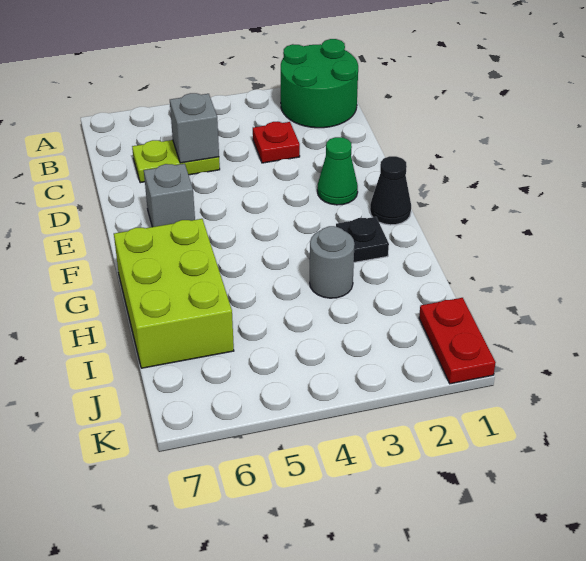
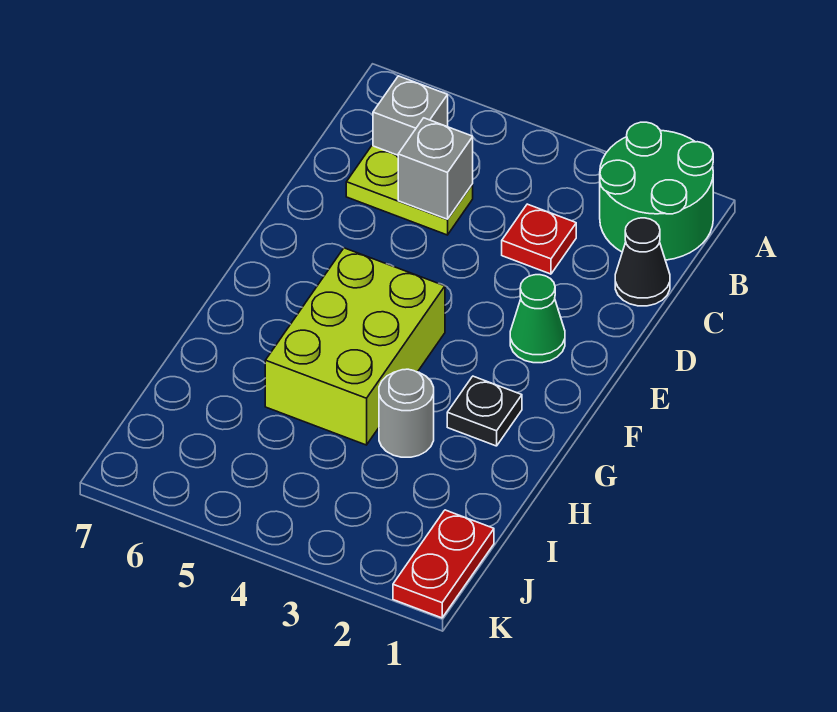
grey brick E6 level 1 -> grey brick B6 level 1
black cone F1 level 1 -> black cone C1 level 1
lime brick G6:I7 level 1 -> lime brick F4:H5 level 1

